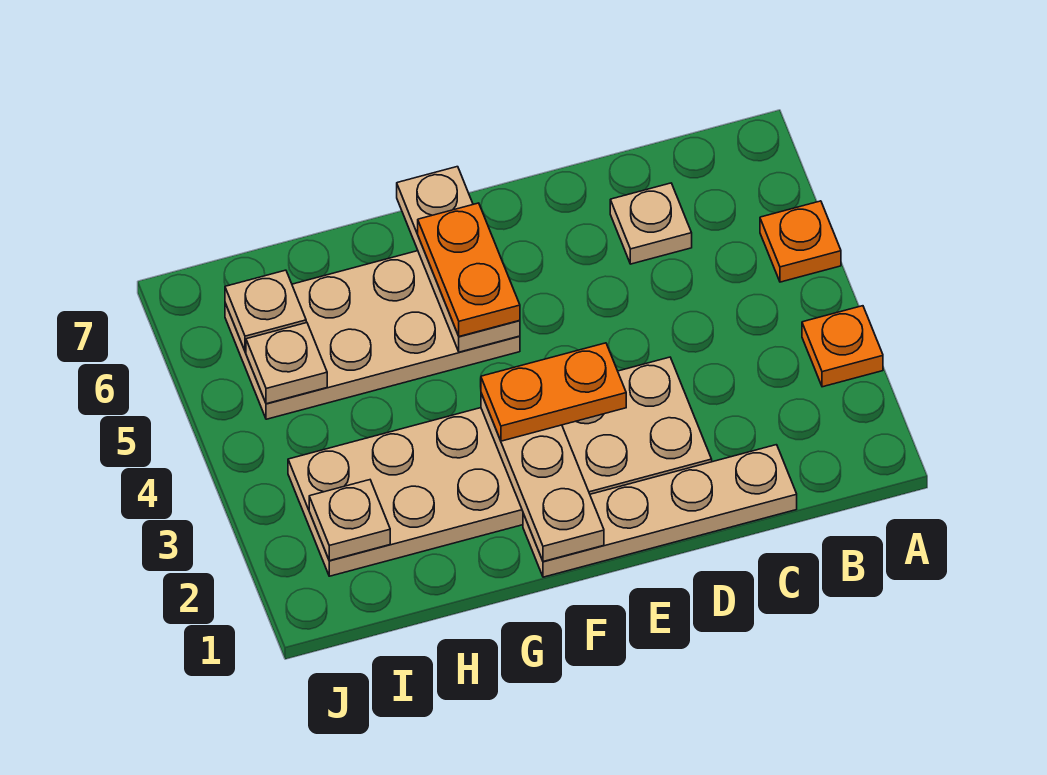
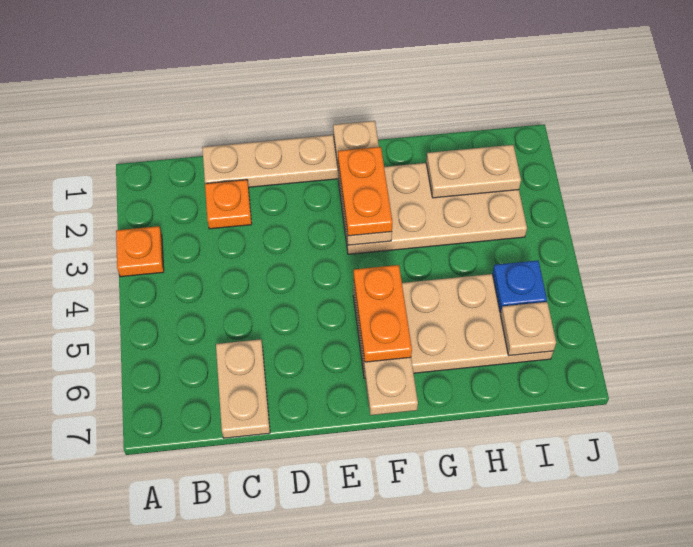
orange plate A5 level 1 -> orange plate C2 level 1
tan plate C6 level 1 -> tan plate C6:C7 level 1
tan plate D2:I3 level 1 -> tan plate F2:I3 level 1
orange plate E3:F3 level 3 -> orange plate F2:F3 level 3
tan plate I2 level 2 -> tan plate H2:I2 level 2
tan plate I5 level 2 -> blue plate I5 level 2

